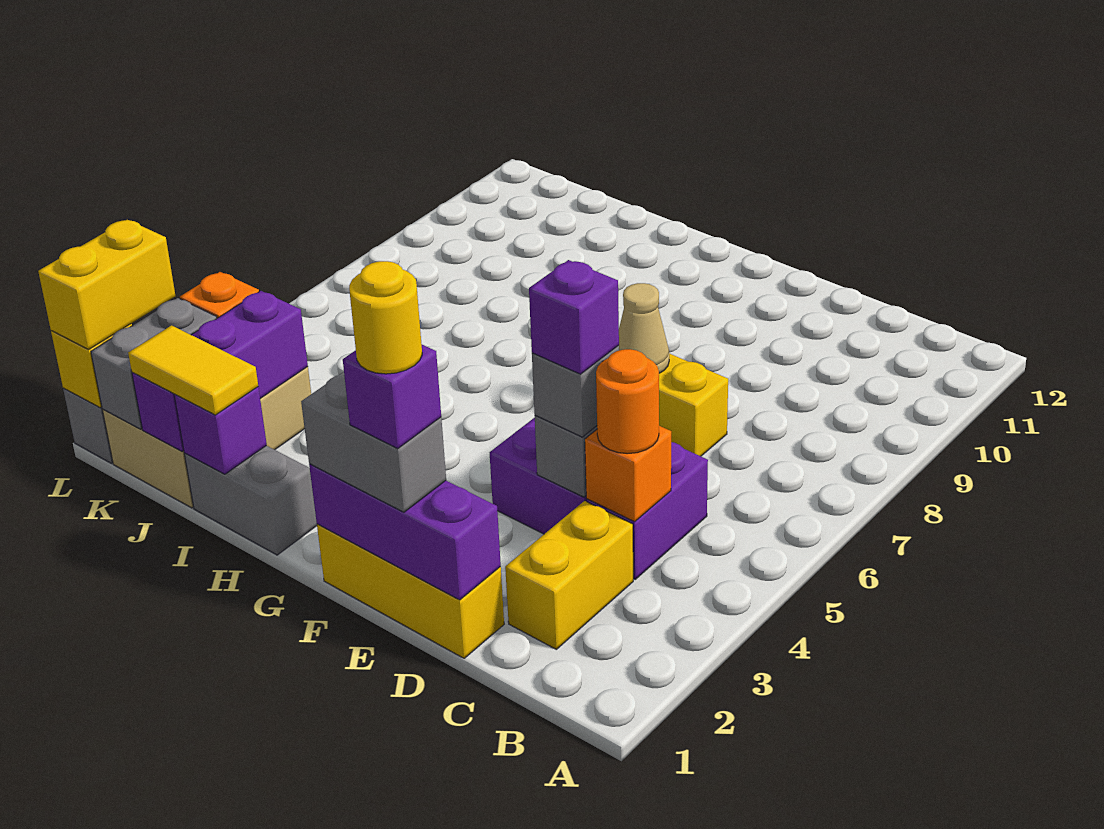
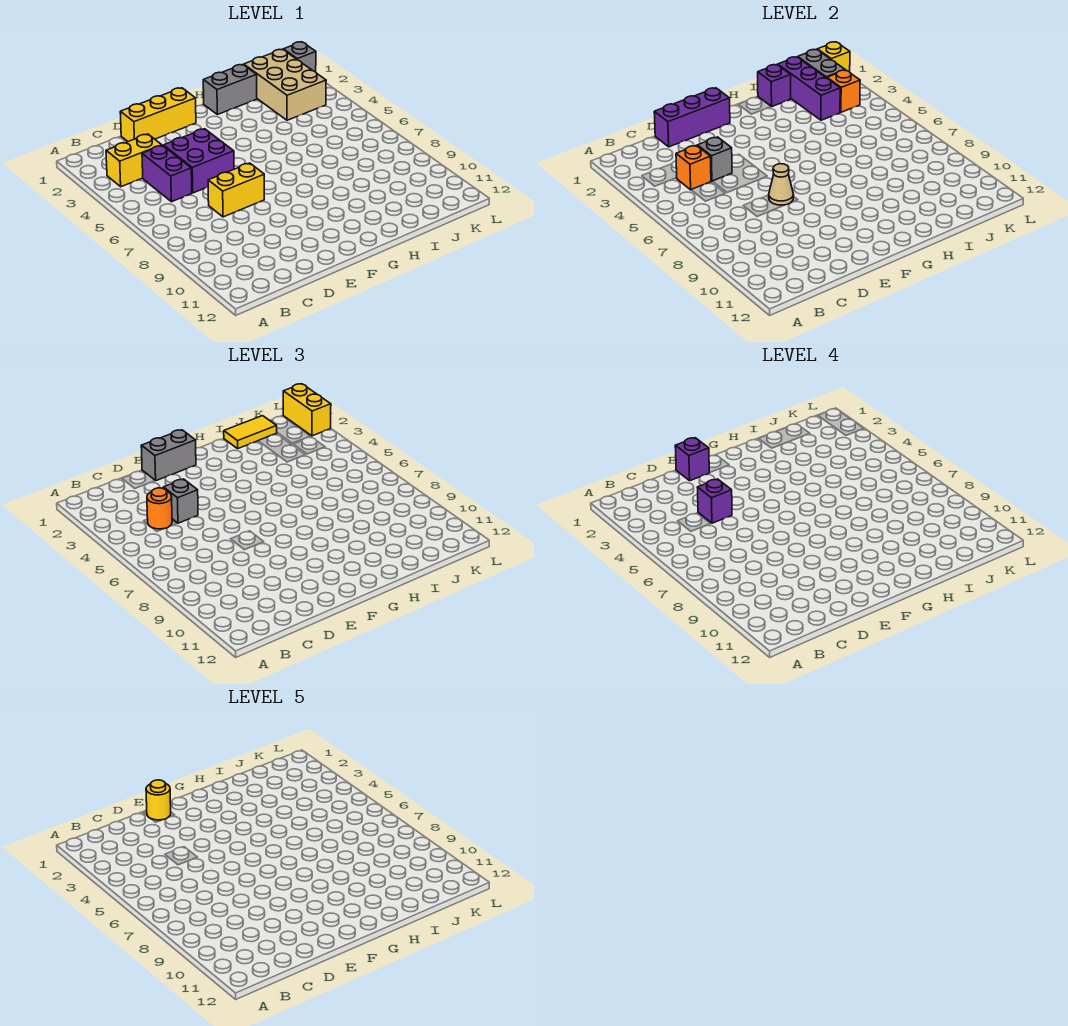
yellow brick C2:C3 level 1 -> yellow brick B3:C3 level 1

